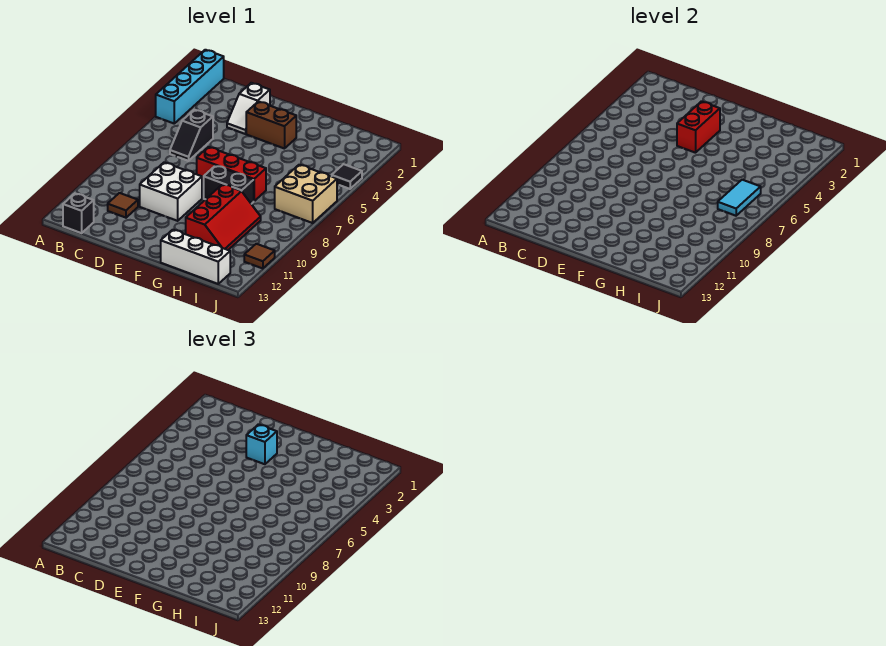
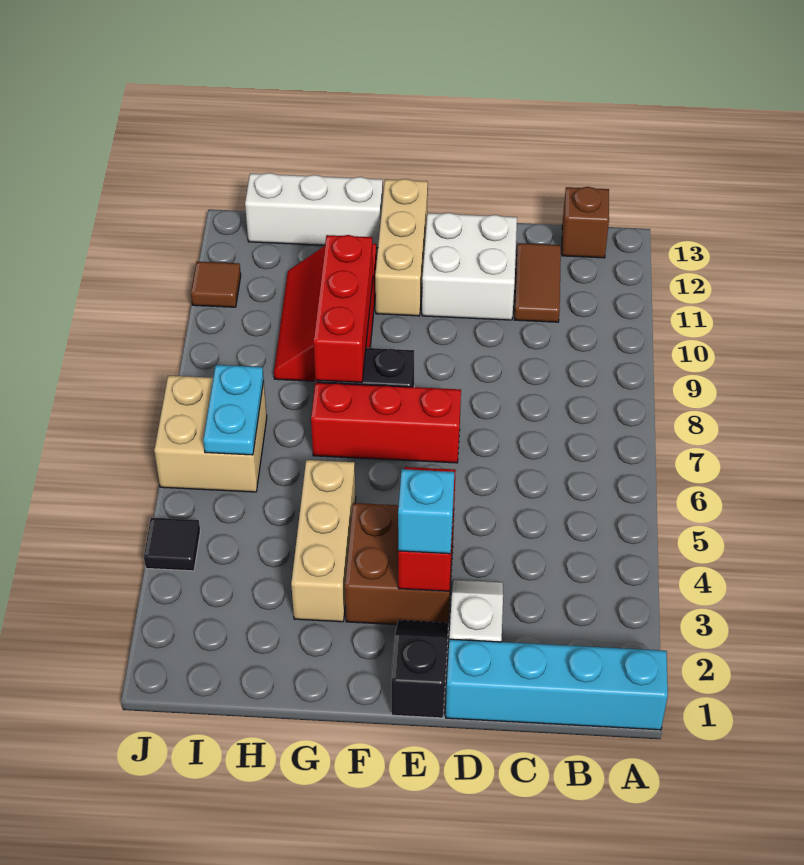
cyan brick A1:A4 level 1 -> cyan brick A1:D1 level 1
black brick B13 level 1 -> brown brick B13 level 1
black slope C5:C6 level 1 top 5 -> black slope E1:E2 level 1 top 1
brown tile C11 level 1 -> brown tile C11:C12 level 1
white brick D9:E10 level 1 -> white brick D11:E12 level 1
brown brick E3:F3 level 1 -> brown brick E3:F4 level 1
none -> tan brick F11:F13 level 1
none -> tan brick G3:G5 level 1
none -> red brick G8:G10 level 2
cyan tile I6:I7 level 2 -> cyan plate I6:I7 level 2

